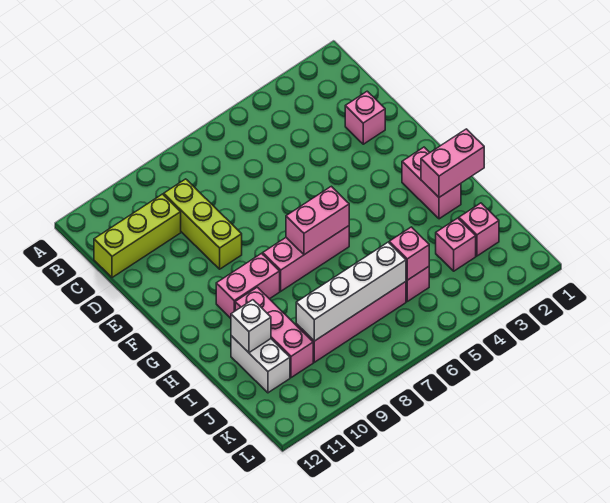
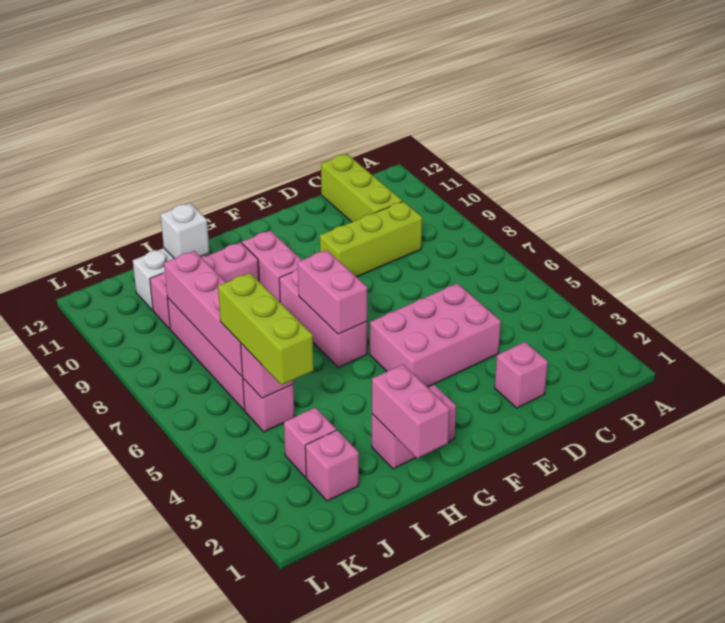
none -> pink brick D4:F5 level 1
none -> lime brick J4:J6 level 3
white brick J6:J9 level 2 -> pink brick J6:J9 level 2

